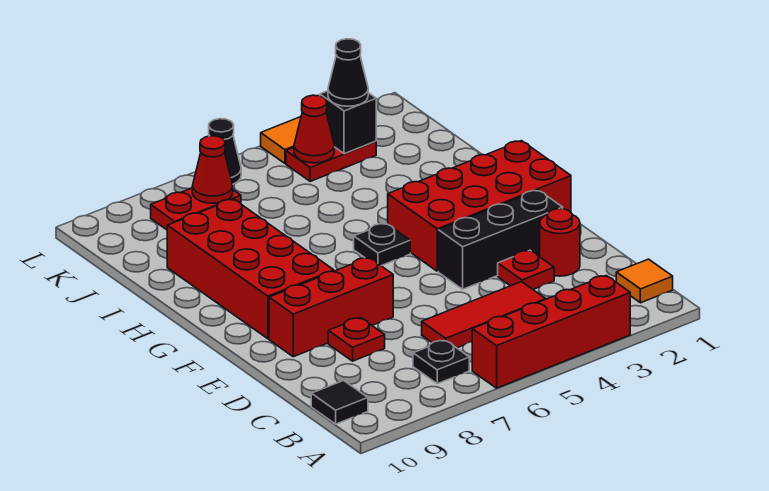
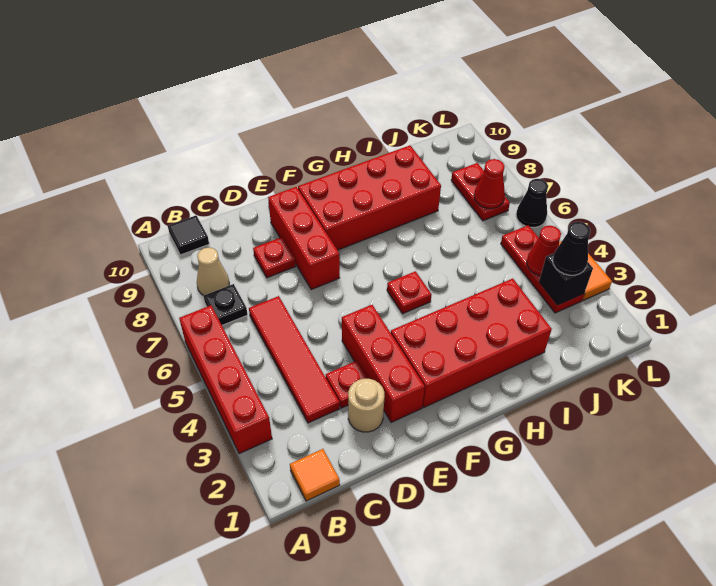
none -> tan cone B8 level 1
red tile C4:C6 level 1 -> red tile C3:C6 level 1
red round brick D2 level 1 -> tan round brick D2 level 1
black brick E2:E4 level 1 -> red brick E2:E4 level 1
red brick F1:G4 level 1 -> red brick F2:I3 level 1
black plate G5 level 1 -> red plate G5 level 1
red plate K3:K4 level 1 -> red plate K3:K5 level 1

